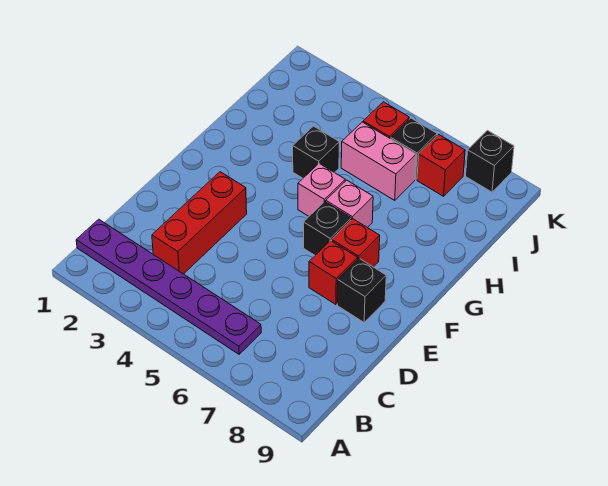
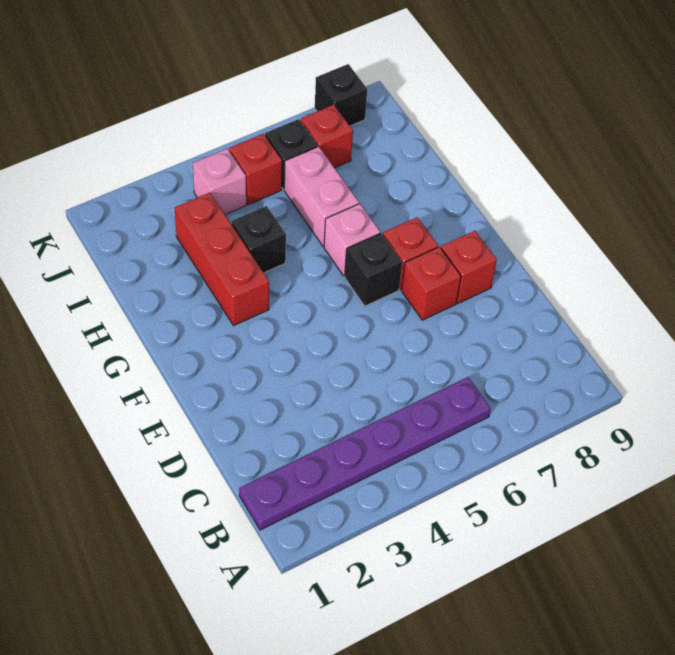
red brick C3:E3 level 1 -> red brick G3:I3 level 1
black brick E8 level 1 -> red brick E8 level 1
pink brick G5 level 1 -> pink brick J4 level 1
pink brick I5:I6 level 1 -> pink brick H6:I6 level 1

